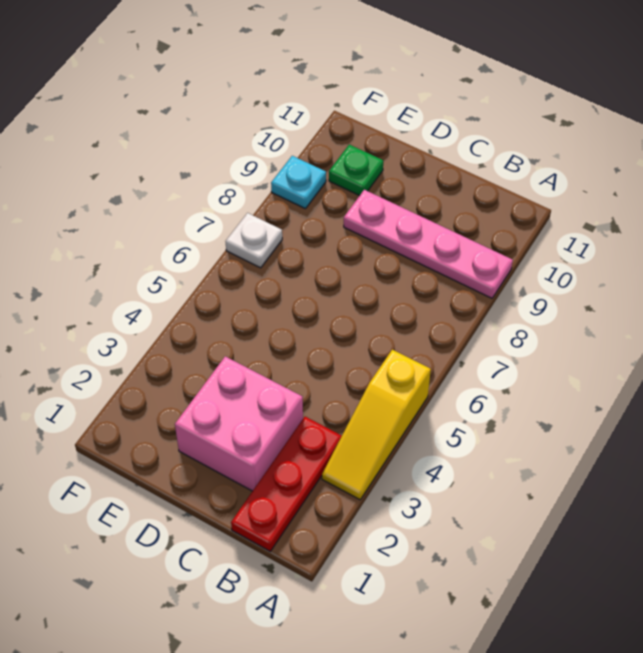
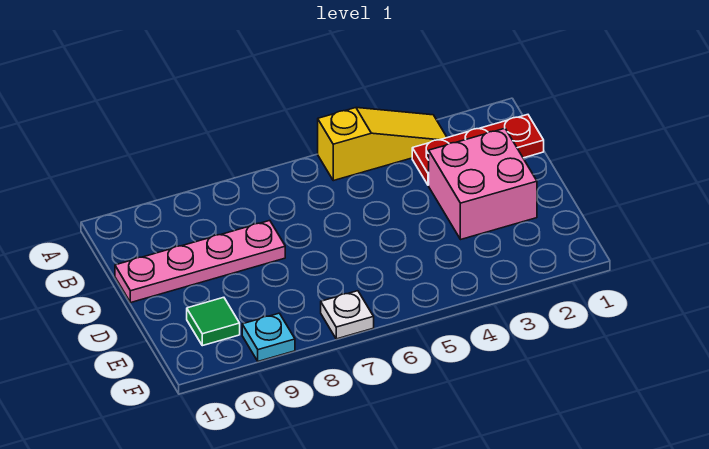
pink plate A9:D9 level 1 -> pink plate C8:C11 level 1
green plate E10 level 1 -> green tile E10 level 1

